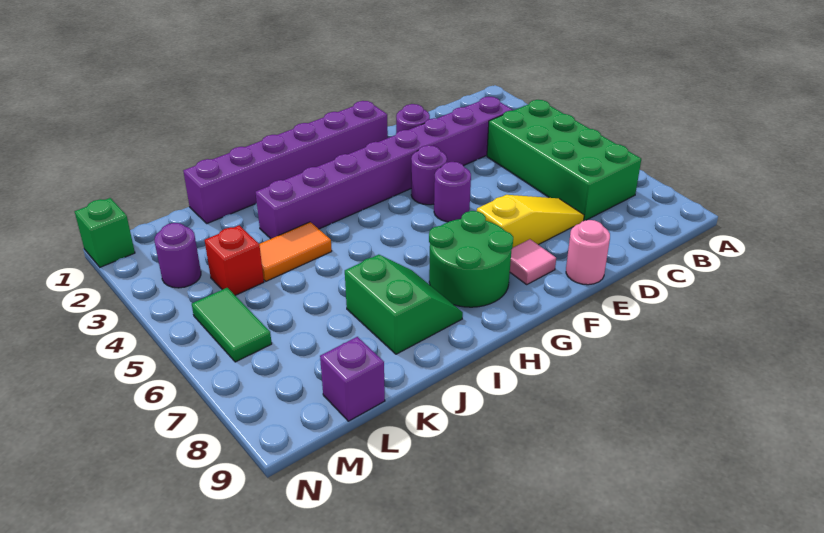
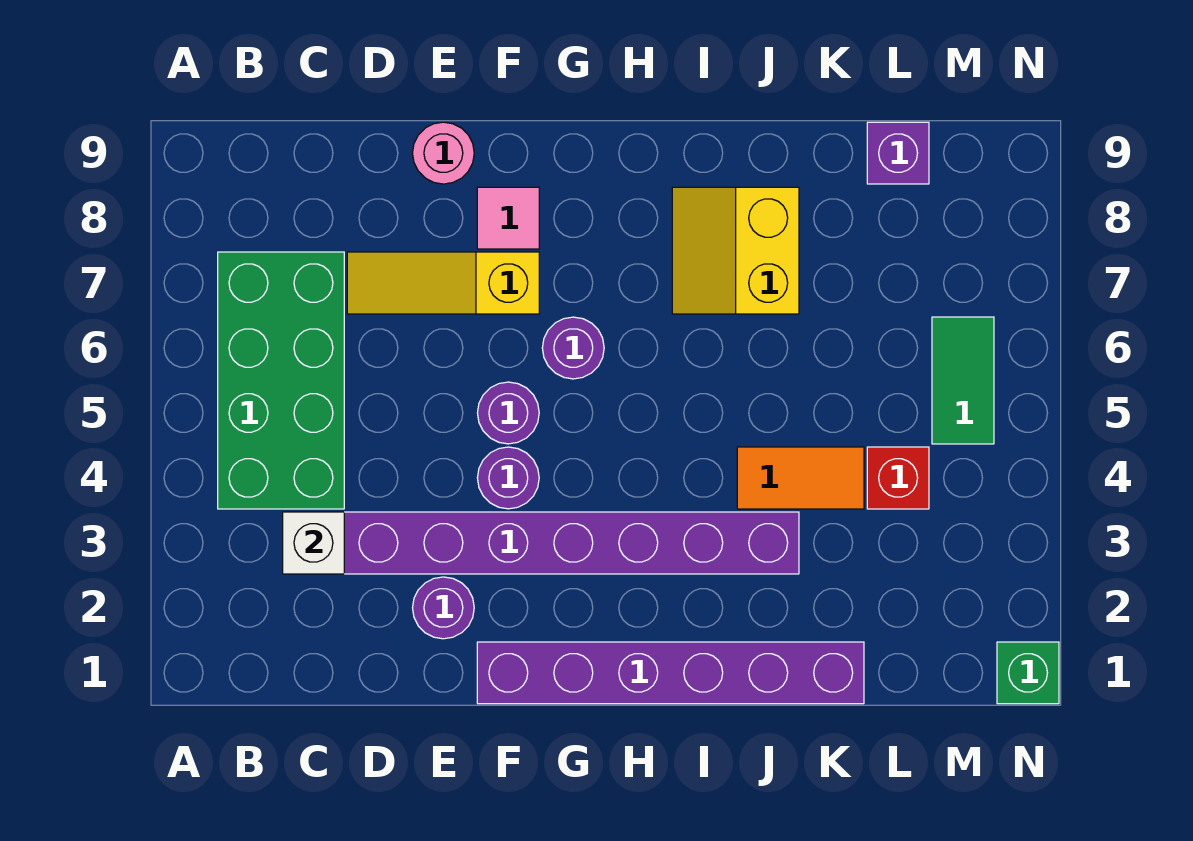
none -> white brick C3 level 2
green round brick G7:H8 level 1 -> none
green slope I7:J8 level 1 top J -> yellow slope I7:J8 level 1 top J
purple round brick M3 level 1 -> purple round brick G6 level 1

